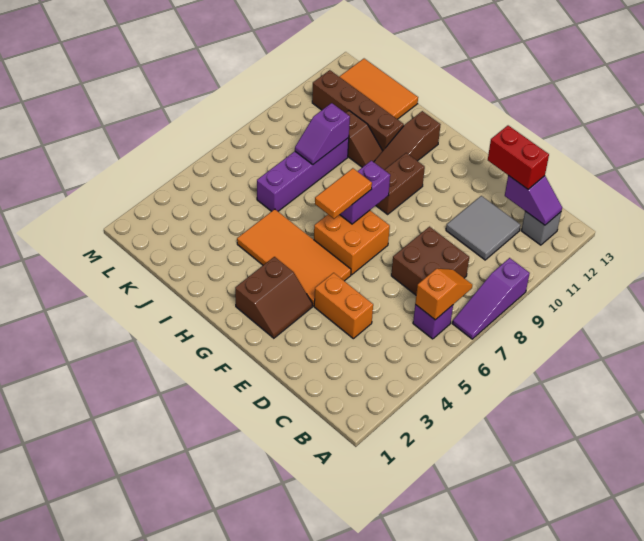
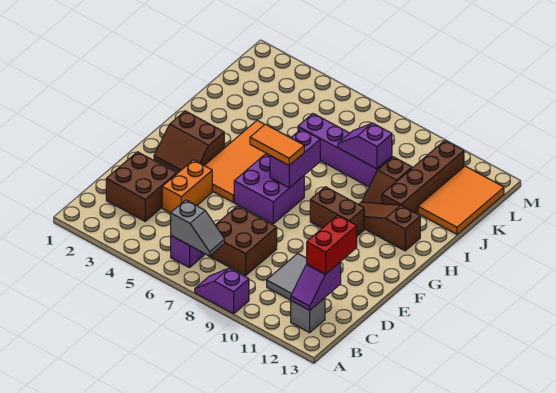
purple slope A7:A9 level 1 top 9 -> purple slope A8:A9 level 1 top 9
orange slope B6:B7 level 2 top 6 -> grey slope B6:B7 level 2 top 6
none -> brown brick C2:D3 level 1
orange brick F6:G7 level 1 -> purple brick F6:G7 level 1
purple brick G7:G8 level 2 -> purple brick G7:H7 level 2

